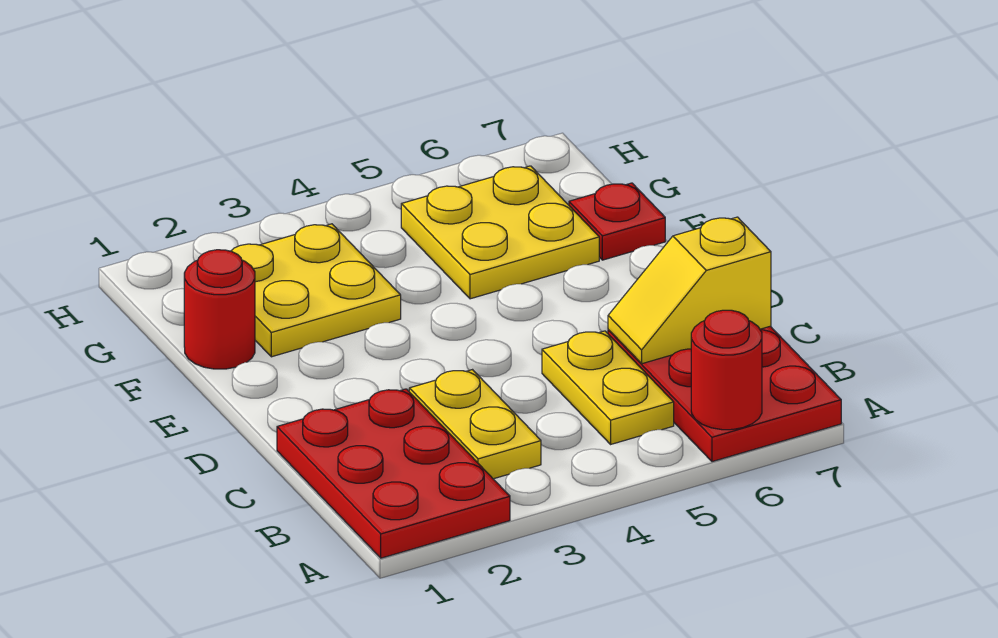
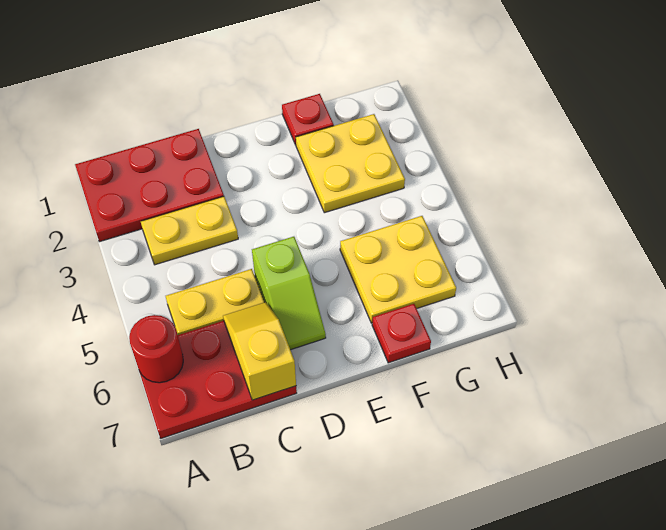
none -> lime slope D5:D6 level 1 top 5
red round brick F1 level 1 -> red plate F1 level 1

